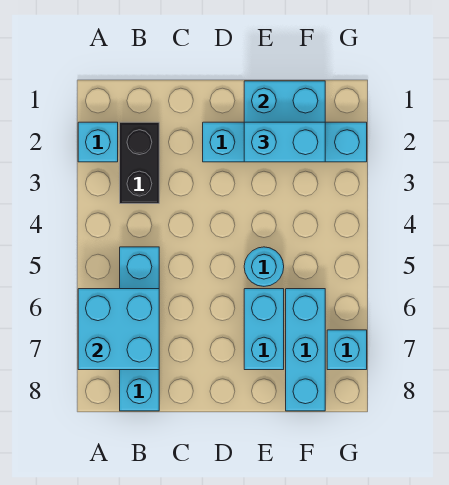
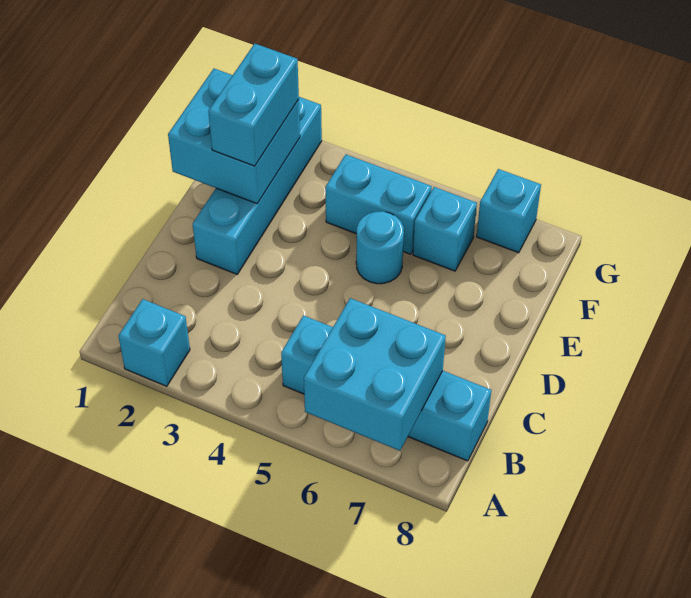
black brick B2:B3 level 1 -> none
cyan brick E6:E7 level 1 -> cyan brick F4:F5 level 1
cyan brick F6:F8 level 1 -> cyan brick F6 level 1

